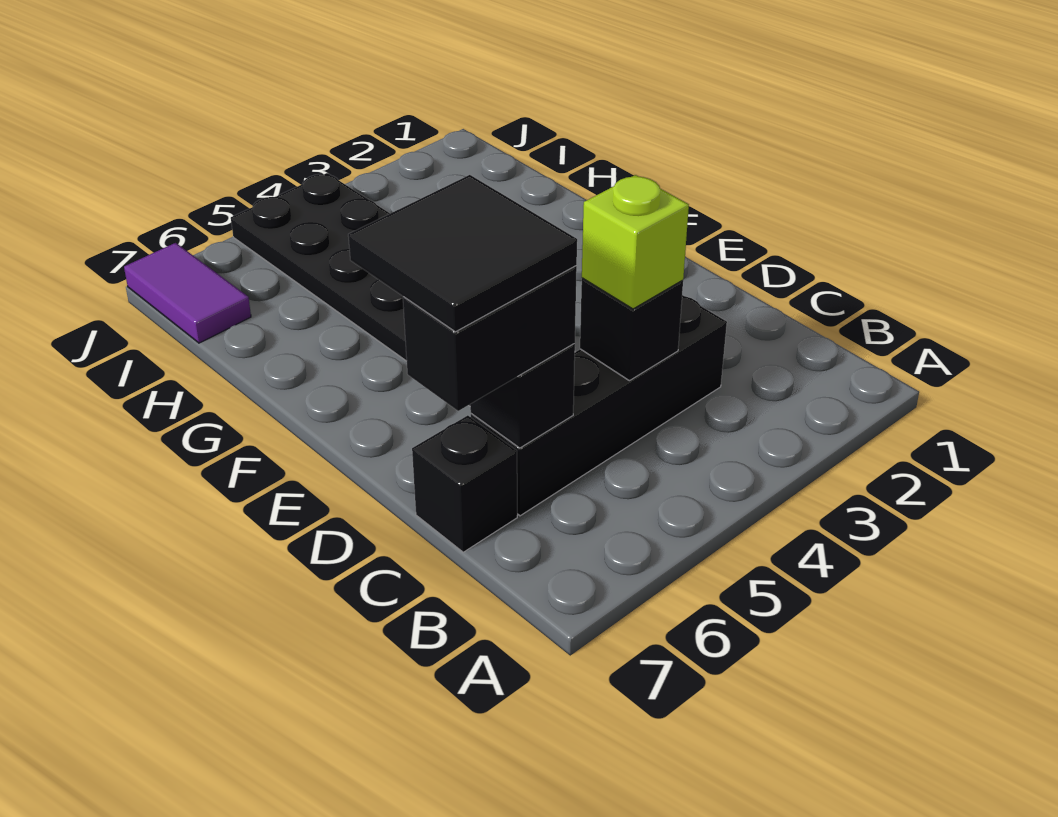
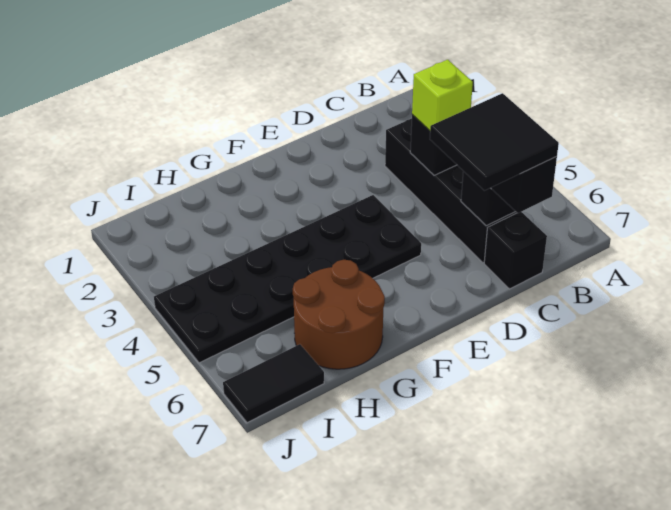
none -> brown round brick G6:H7 level 1
purple tile I7:J7 level 1 -> black tile I7:J7 level 1

